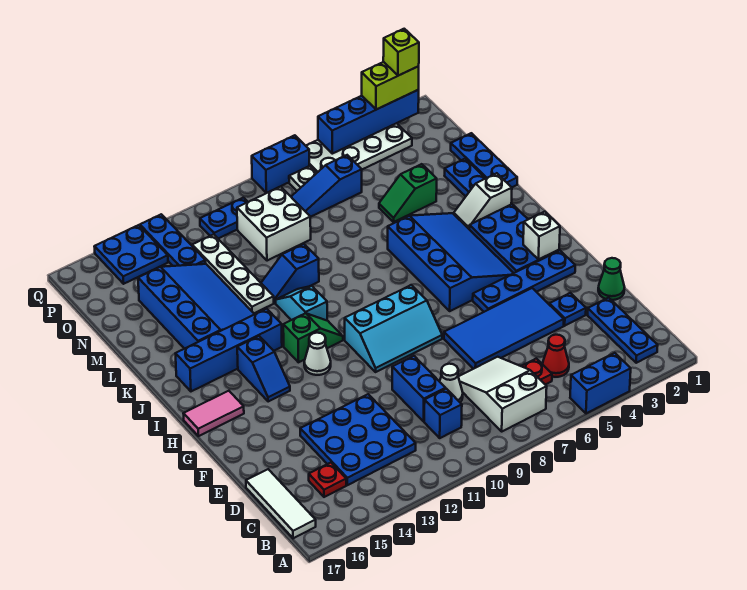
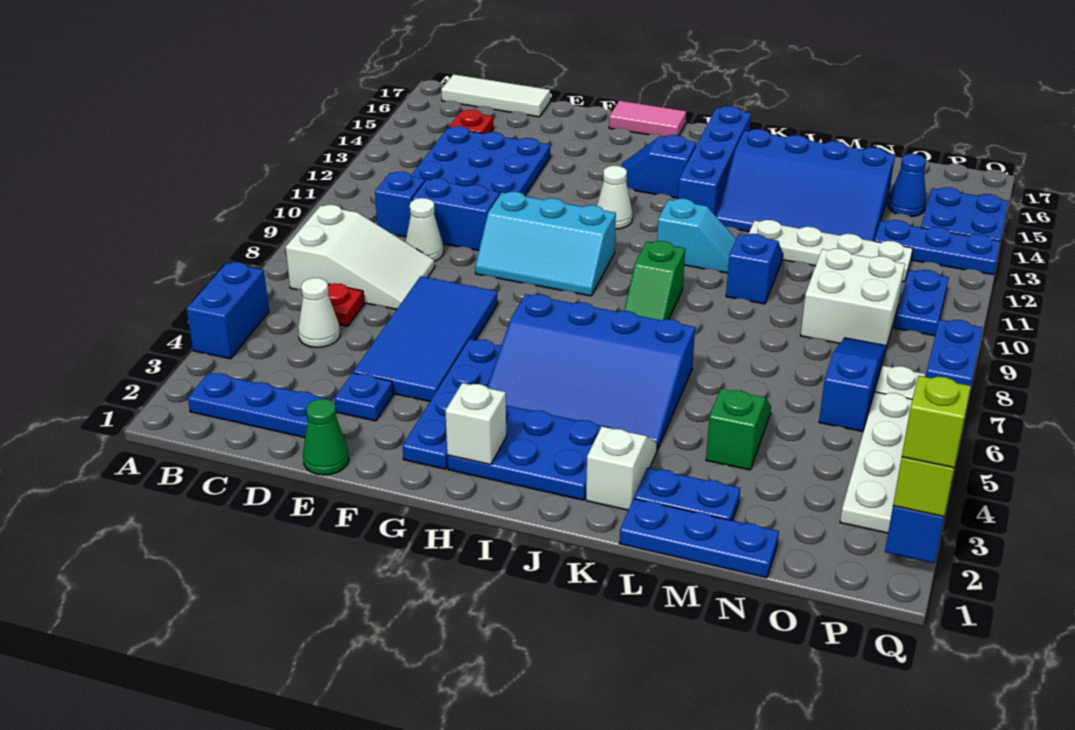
red cone C5 level 1 -> white cone C5 level 1
cyan slope G8:H10 level 1 top H -> cyan slope F9:H10 level 1 top 10
pink tile H16:H17 level 1 -> pink tile G17:H17 level 1
green slope I11:I12 level 1 top 12 -> green slope J8:J9 level 1 top 9
none -> blue cone O15 level 1

